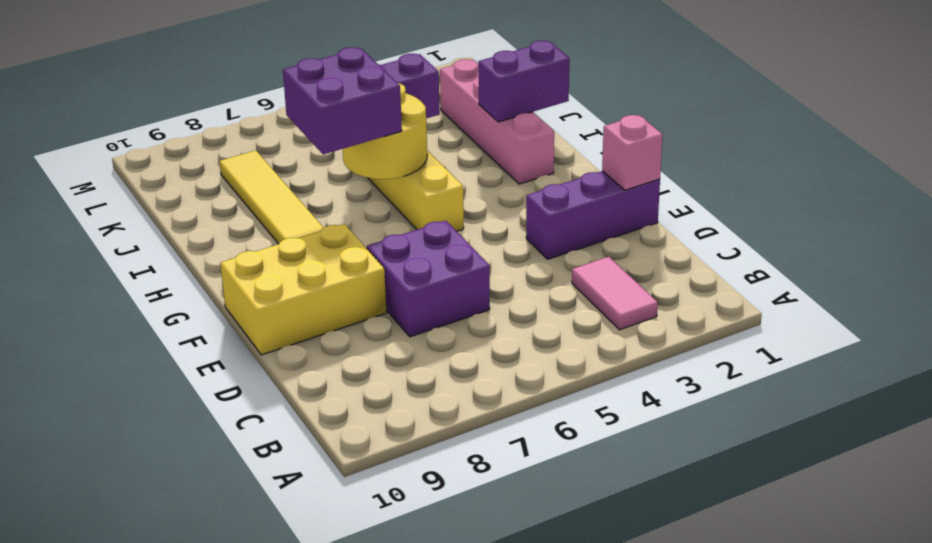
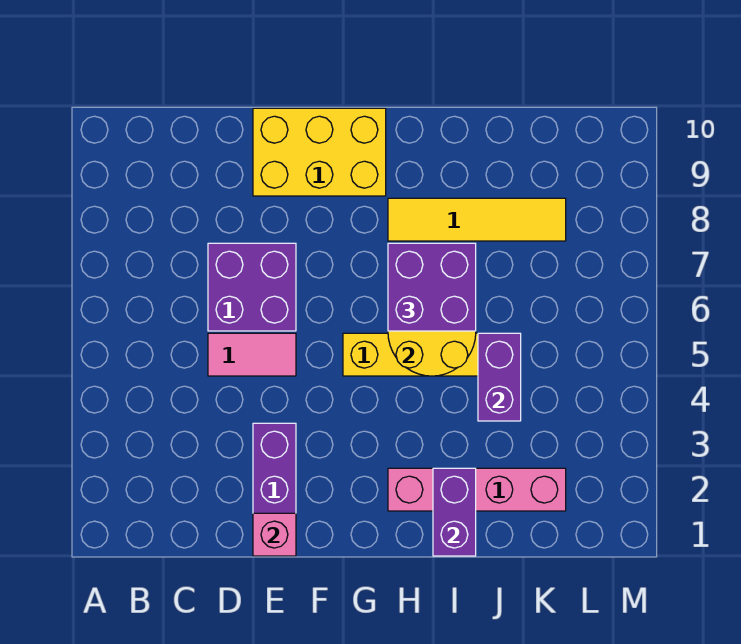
pink tile B3:C3 level 1 -> pink tile D5:E5 level 1
yellow brick E8:F10 level 1 -> yellow brick E9:G10 level 1

